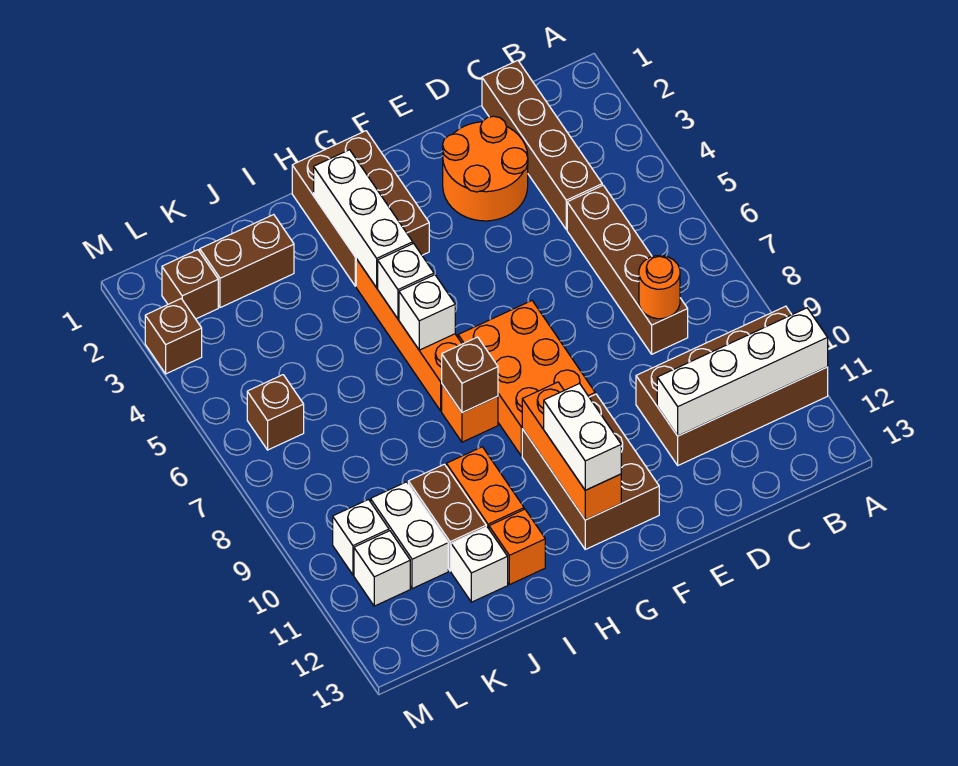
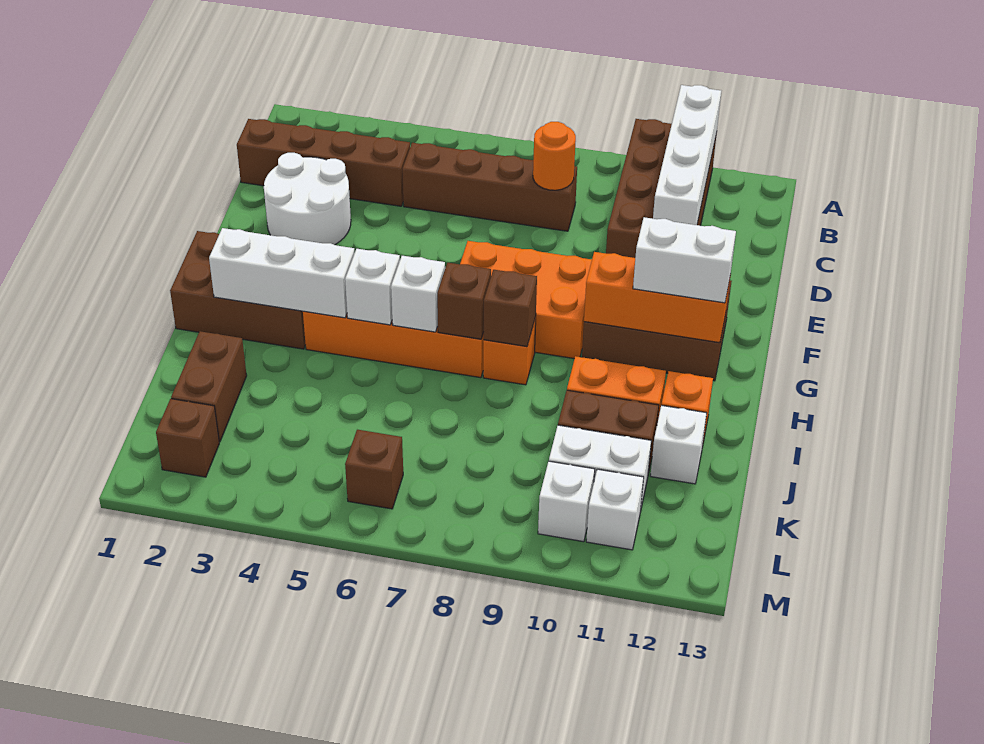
orange round brick D2:E3 level 1 -> white round brick D2:E3 level 1
brown brick M3 level 1 -> brown brick H7 level 2

